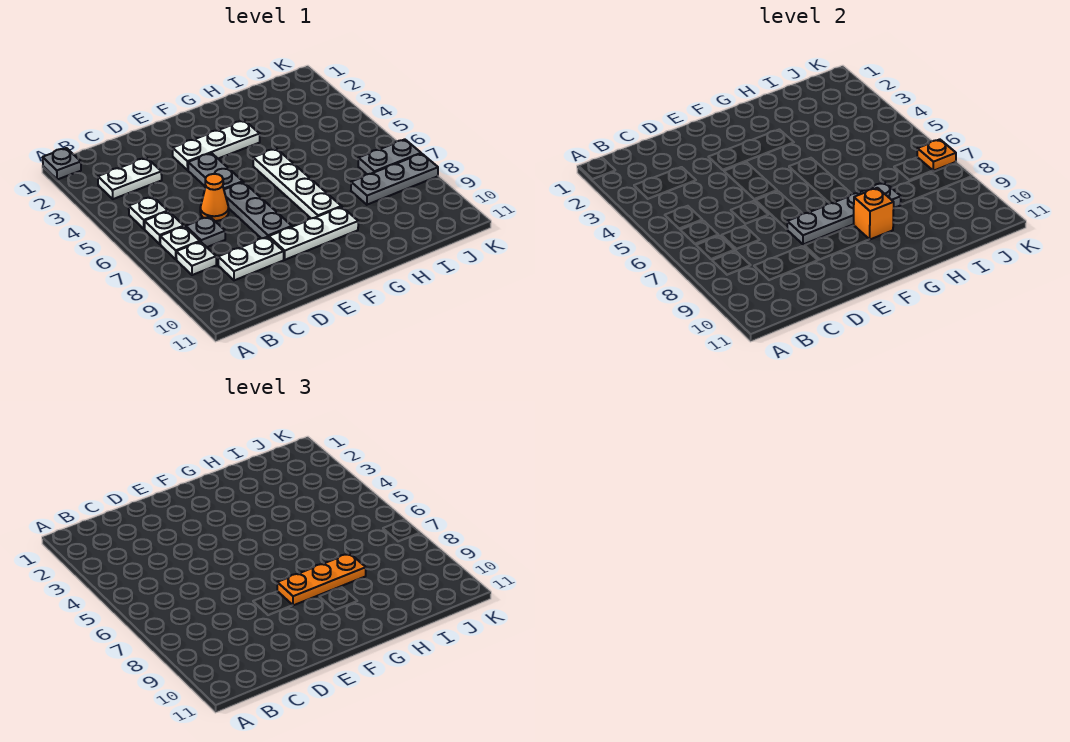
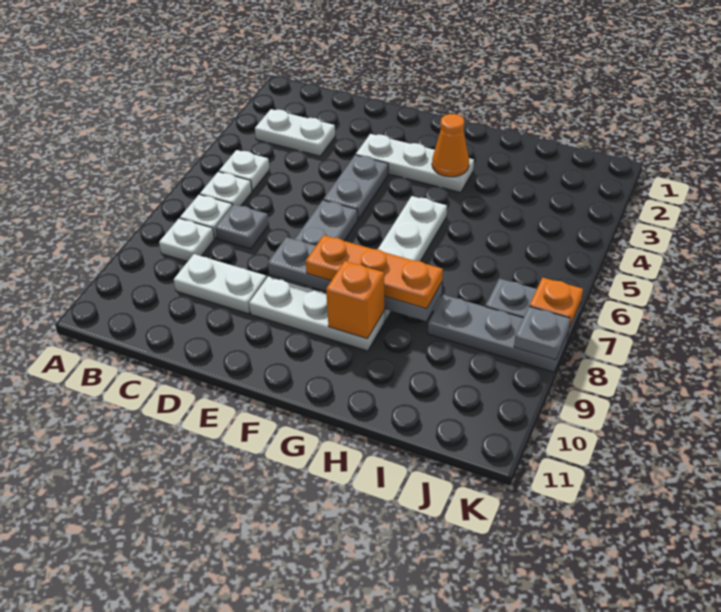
grey plate A1 level 1 -> grey plate K8 level 2
orange cone D6 level 1 -> orange cone G3 level 2

